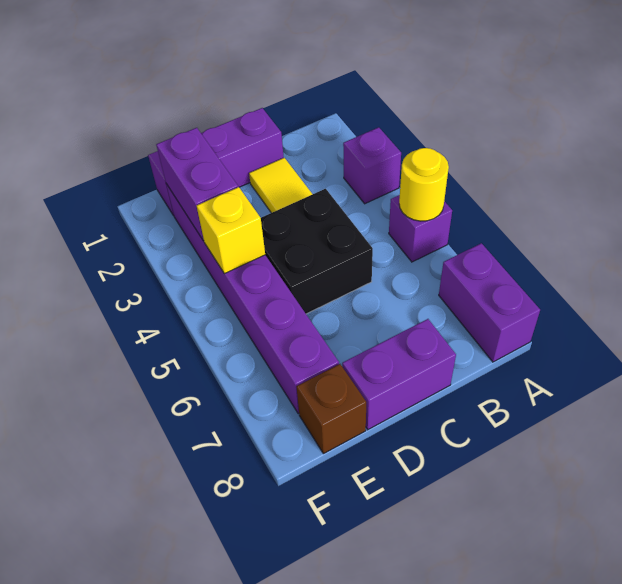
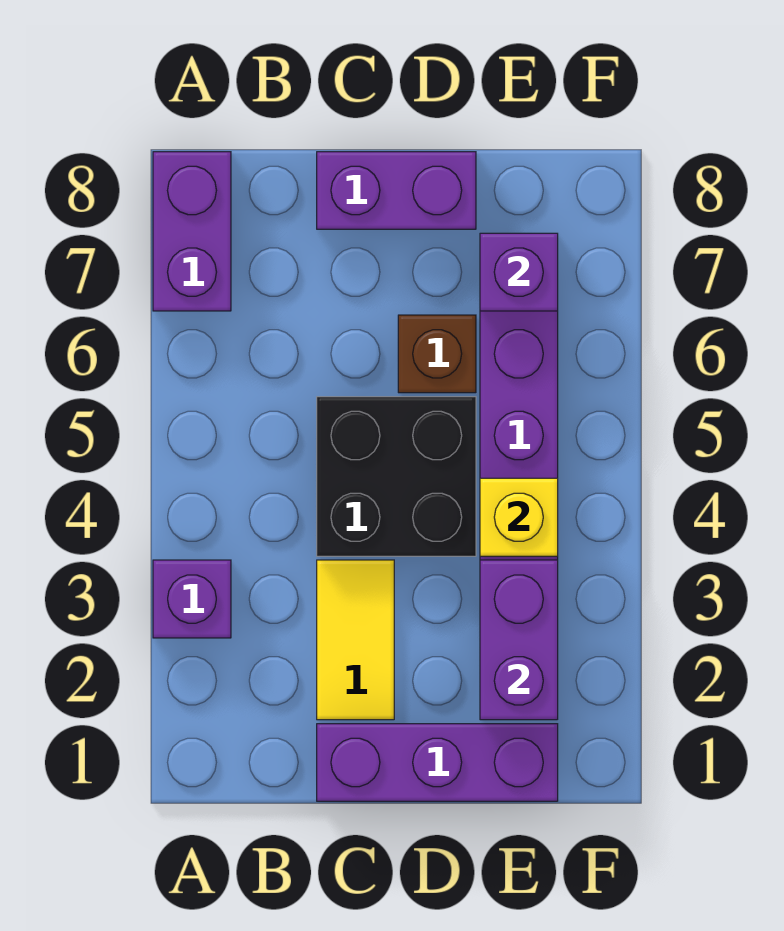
purple brick A5 level 1 -> purple brick E7 level 2
yellow round brick A5 level 2 -> none
brown brick E8 level 1 -> brown brick D6 level 1

